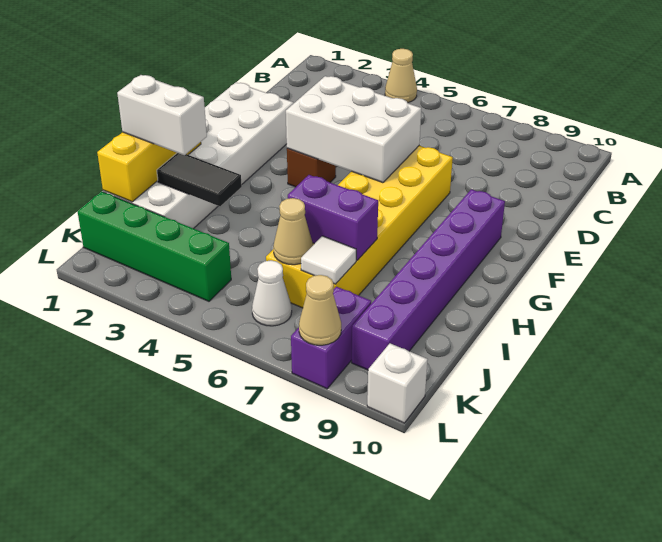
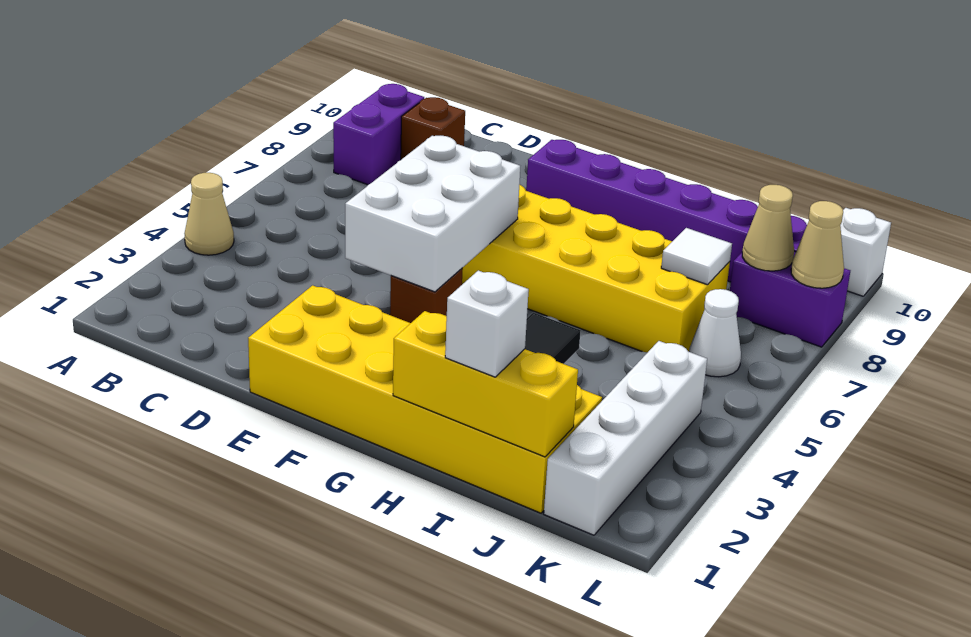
none -> brown brick C9 level 1
white brick E1:J2 level 1 -> yellow brick E1:J2 level 1
white brick I1:I2 level 3 -> white brick I1 level 3
purple brick I6:I7 level 2 -> purple brick B8:B9 level 1
tan cone J6 level 2 -> tan cone K8 level 2
green brick K1:K4 level 1 -> white brick K1:K4 level 1

